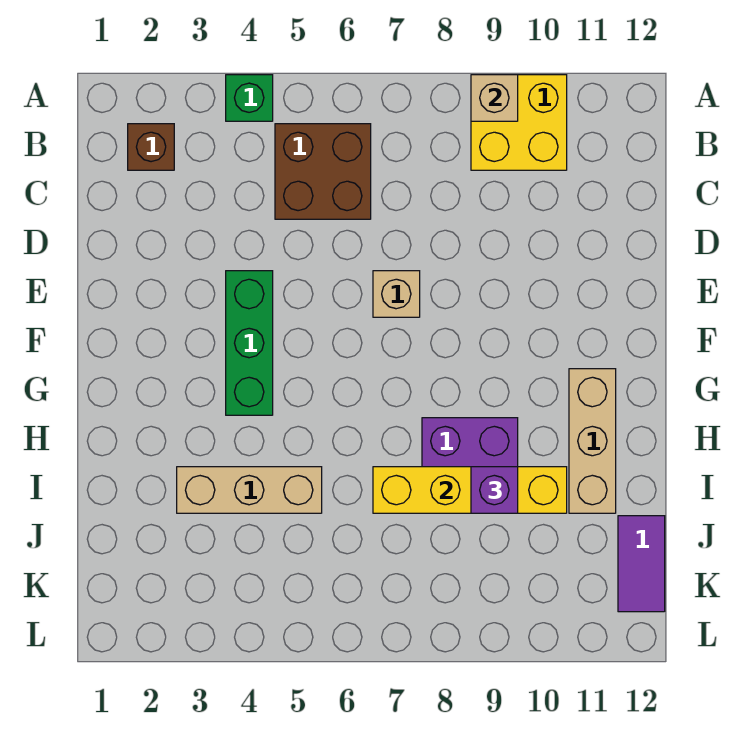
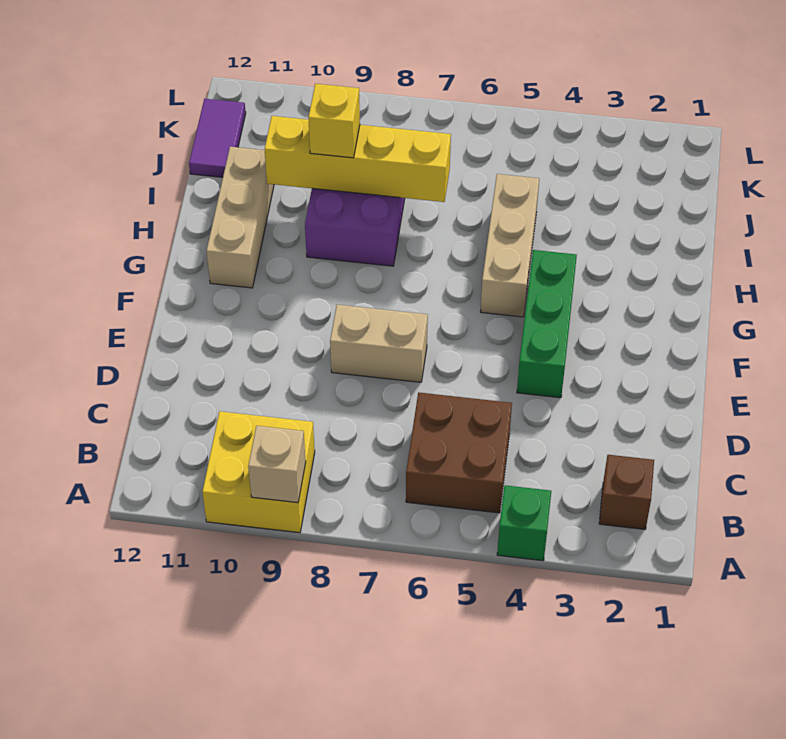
tan brick E7 level 1 -> tan brick E7:E8 level 1
tan brick I3:I5 level 1 -> tan brick G5:I5 level 1
purple brick I9 level 3 -> yellow brick I9 level 3

